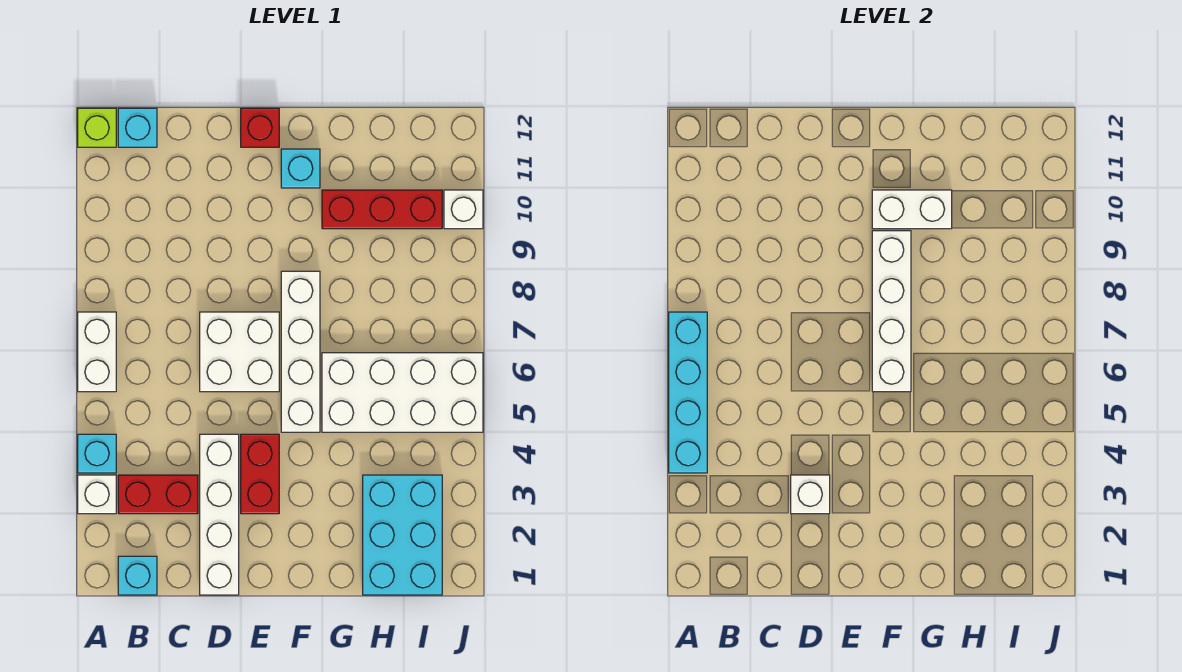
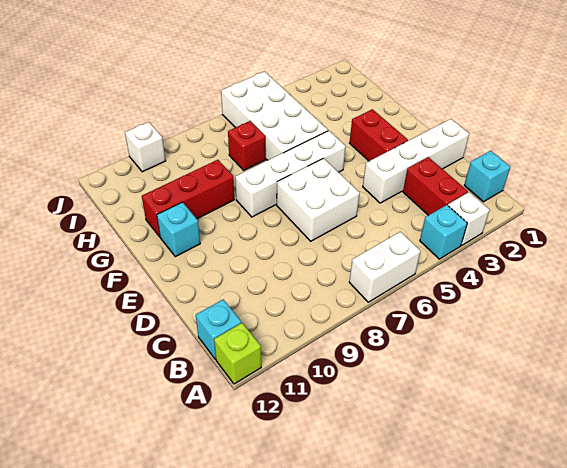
cyan brick A4:A7 level 2 -> none
white brick D3 level 2 -> none
red brick E3:E4 level 1 -> red brick E3:F3 level 1
red brick E12 level 1 -> red brick H7 level 1
white brick F6:F9 level 2 -> none
white brick F10:G10 level 2 -> none
red brick G10:I10 level 1 -> red brick G9:G11 level 1
cyan brick H1:I3 level 1 -> none

